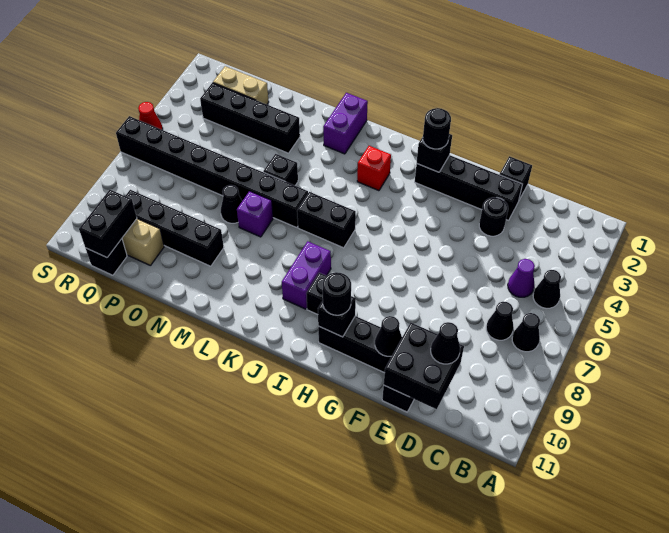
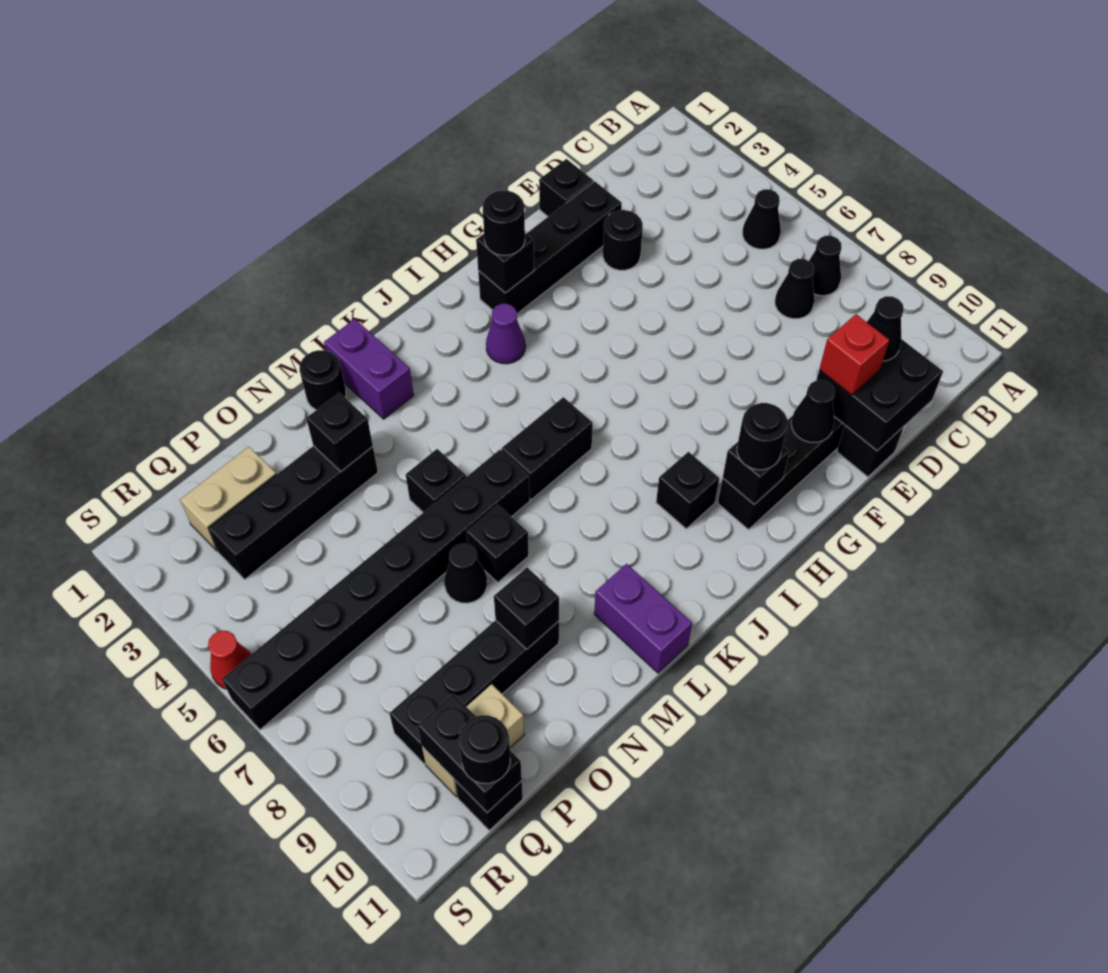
purple cone C5 level 1 -> purple cone I3 level 1
red brick J3 level 1 -> red brick E10 level 3
purple brick J8:J9 level 1 -> purple brick L10:L11 level 1
none -> black round brick M1 level 1
purple brick M7 level 1 -> black brick M7 level 1
none -> black brick N3 level 2
none -> black brick N9 level 2
none -> black round brick Q11 level 3

